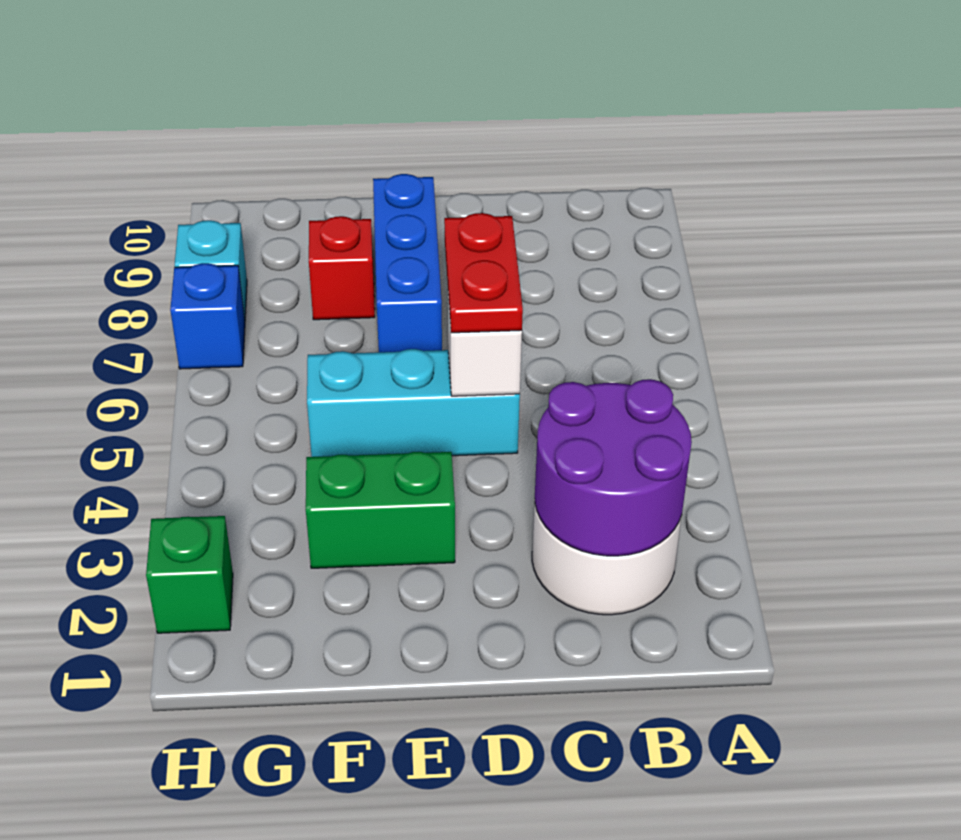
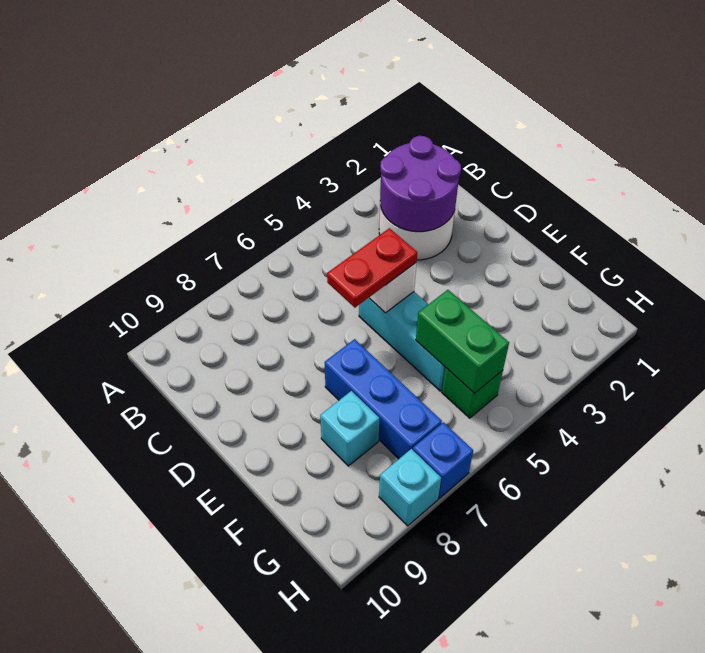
green brick E3:F3 level 1 -> green brick F5:G5 level 2
blue brick E7:E9 level 1 -> blue brick E7:G7 level 1
red brick F8 level 1 -> cyan brick F8 level 1
green brick H2 level 1 -> green brick G5 level 1

